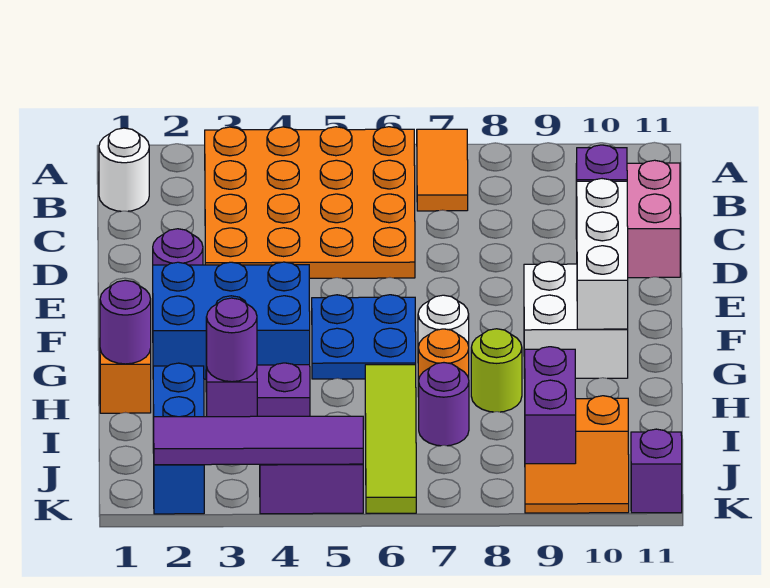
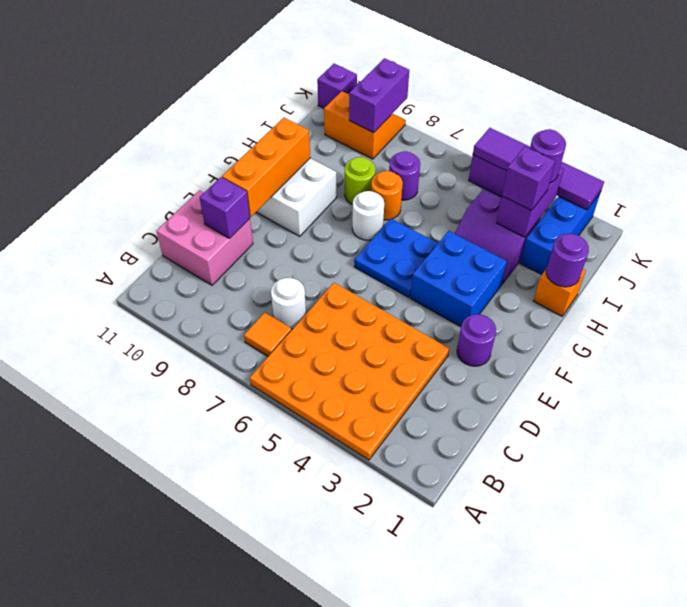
orange tile A7:B7 level 1 -> orange tile B7 level 1
white round brick B1 level 1 -> white round brick C7 level 1
white brick E10:G10 level 2 -> orange brick E10:G10 level 2
blue brick F2:G4 level 1 -> blue brick F3:G4 level 1
lime tile H6:K6 level 1 -> none
none -> purple brick I3 level 3

